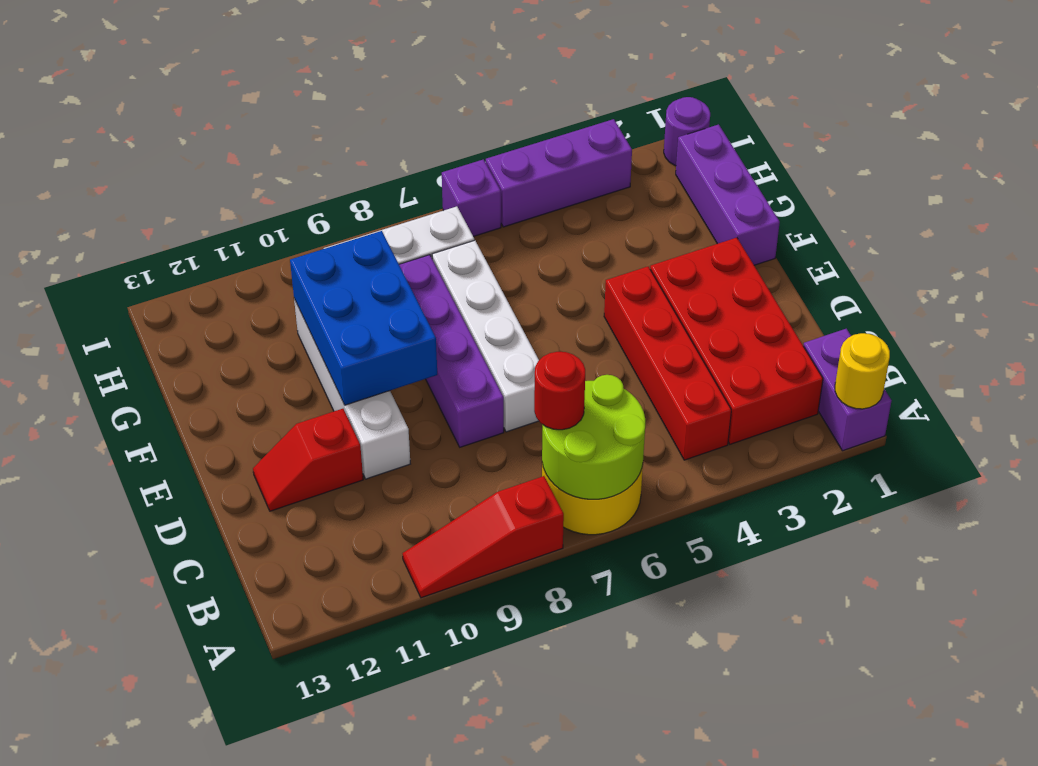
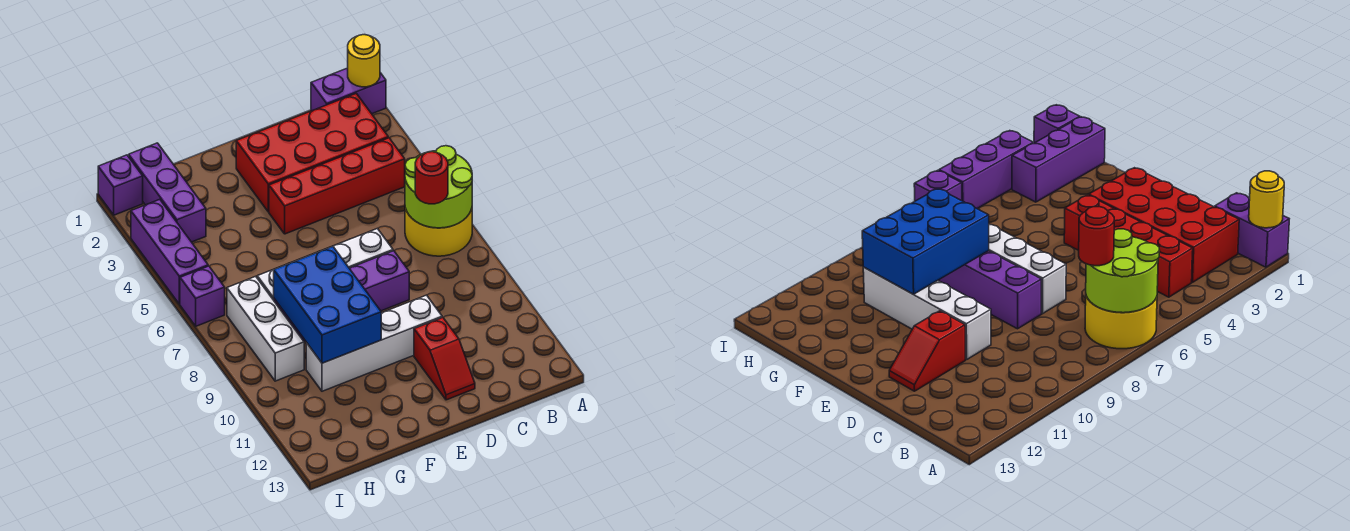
red slope A8:A10 level 1 top 8 -> none
blue brick E9:G10 level 2 -> blue brick F8:G10 level 2
purple brick F1:H1 level 1 -> purple brick H1:H3 level 1
purple round brick I1 level 1 -> purple brick I1 level 1

